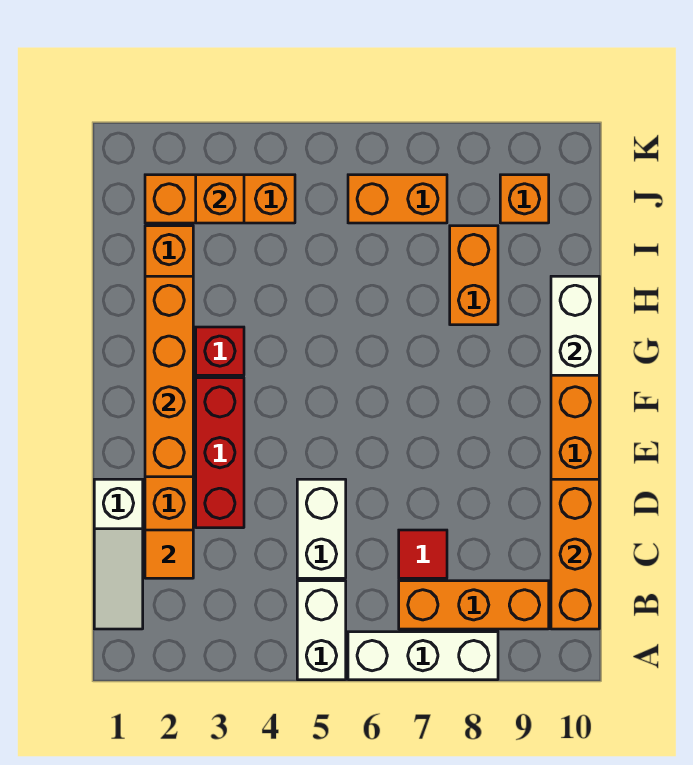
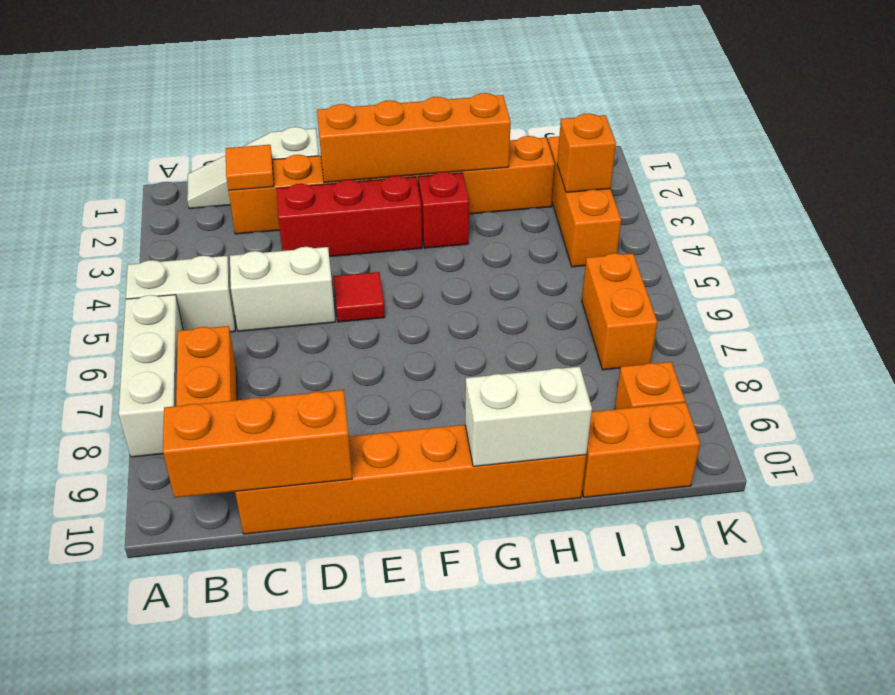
red tile C7 level 1 -> red tile E5 level 1
orange brick H8:I8 level 1 -> orange brick I10:J10 level 1

